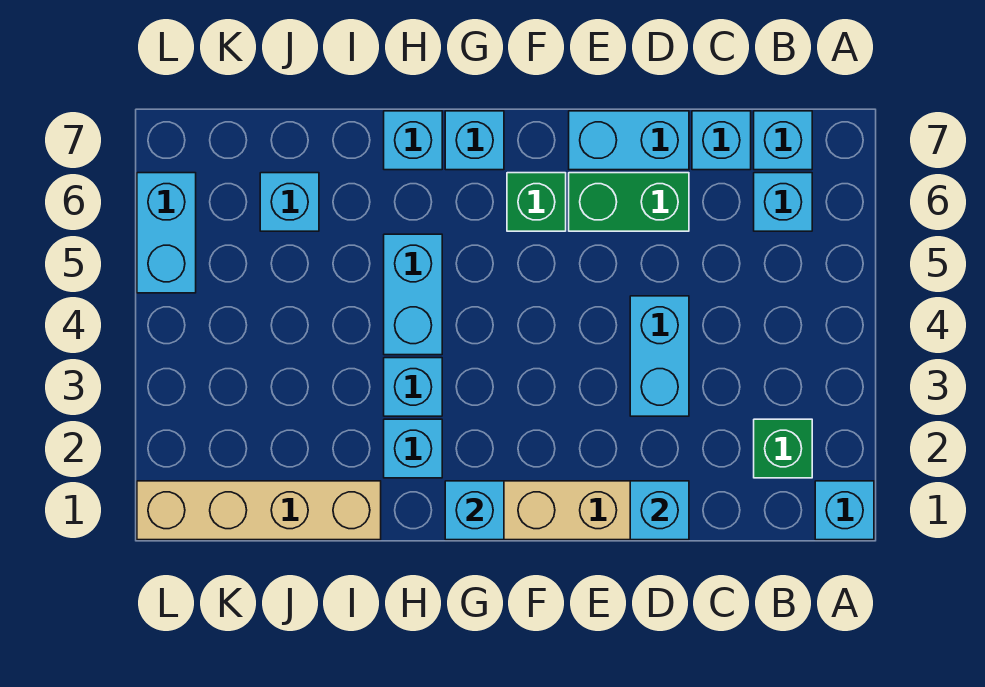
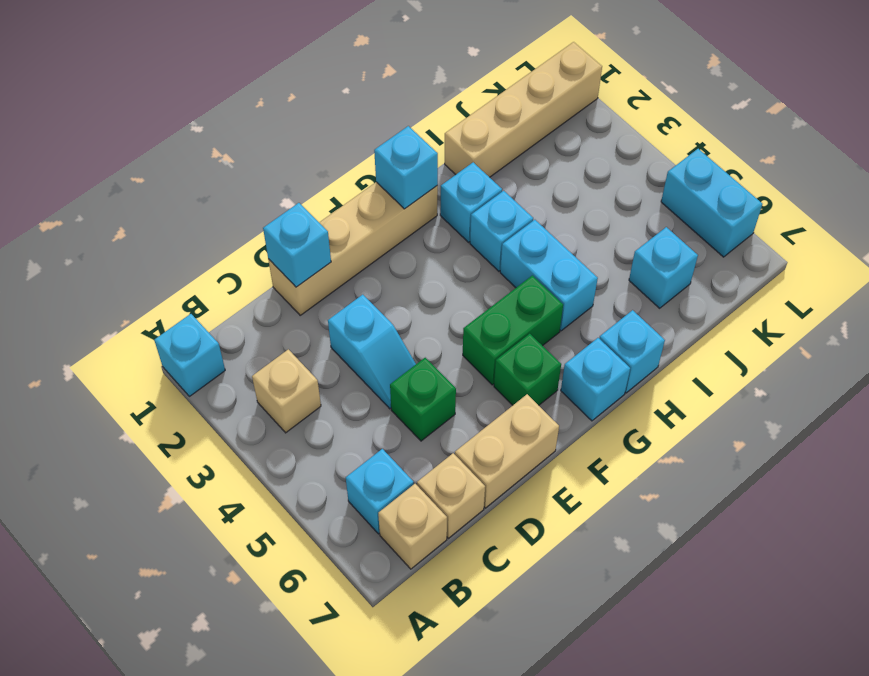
green brick B2 level 1 -> green brick D5 level 1
none -> tan brick B3 level 1
cyan brick B7 level 1 -> tan brick B7 level 1
cyan brick C7 level 1 -> tan brick C7 level 1
cyan brick D3:D4 level 1 -> cyan slope D3:D4 level 1 top 3
green brick D6:E6 level 1 -> green brick F5:G5 level 1
cyan brick D7:E7 level 1 -> tan brick D7:E7 level 1

